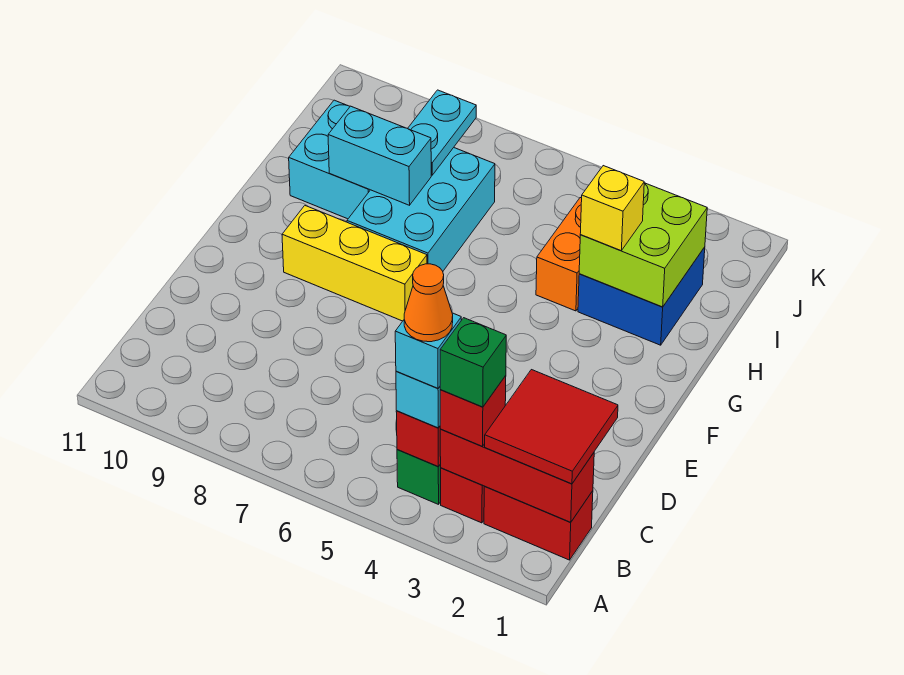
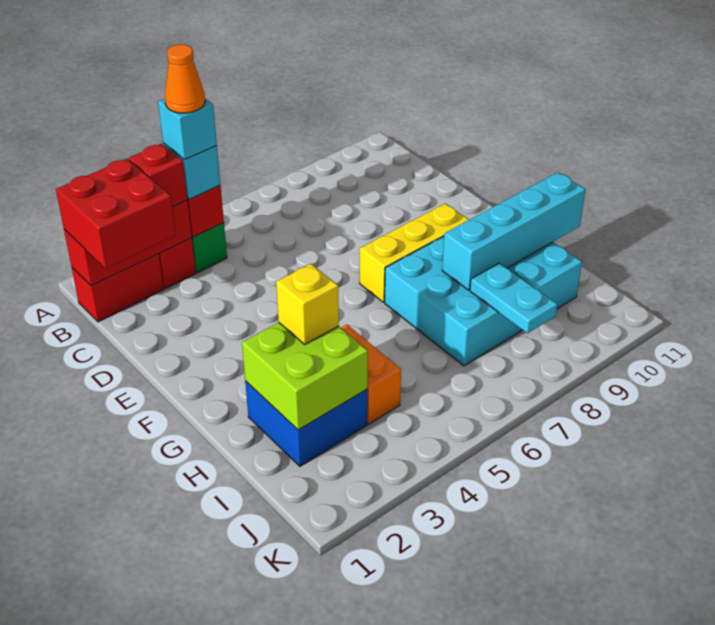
red tile B1:C2 level 3 -> red brick B1:C2 level 3
green brick B3 level 4 -> none
cyan brick H8:H9 level 2 -> cyan brick H8:H11 level 2

